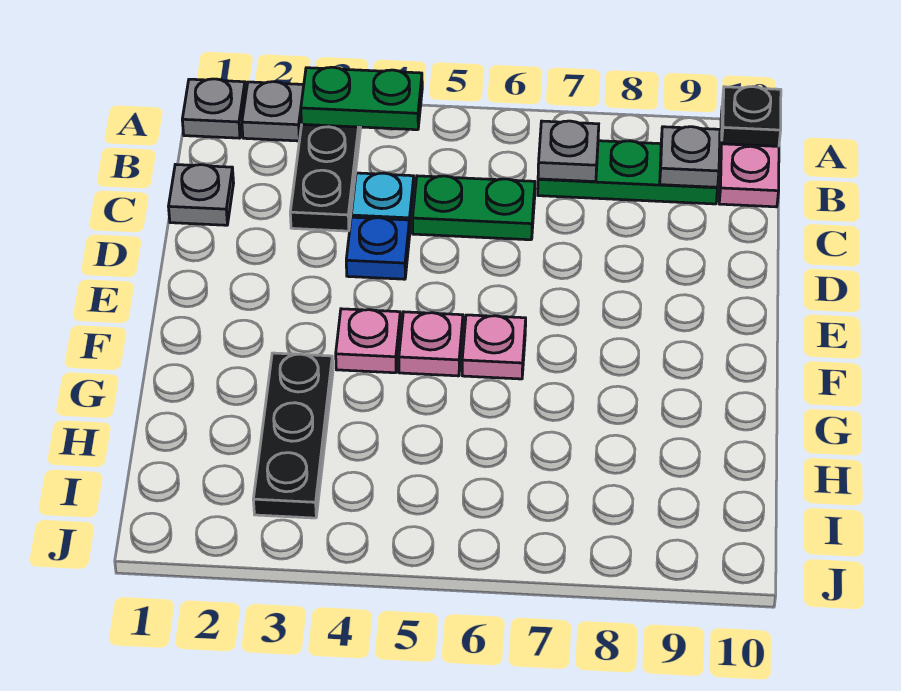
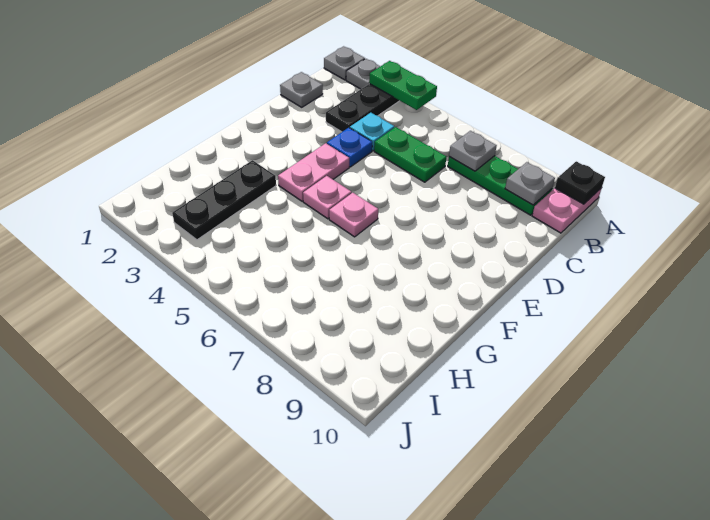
pink plate F4 level 1 -> pink plate E4:F4 level 1

